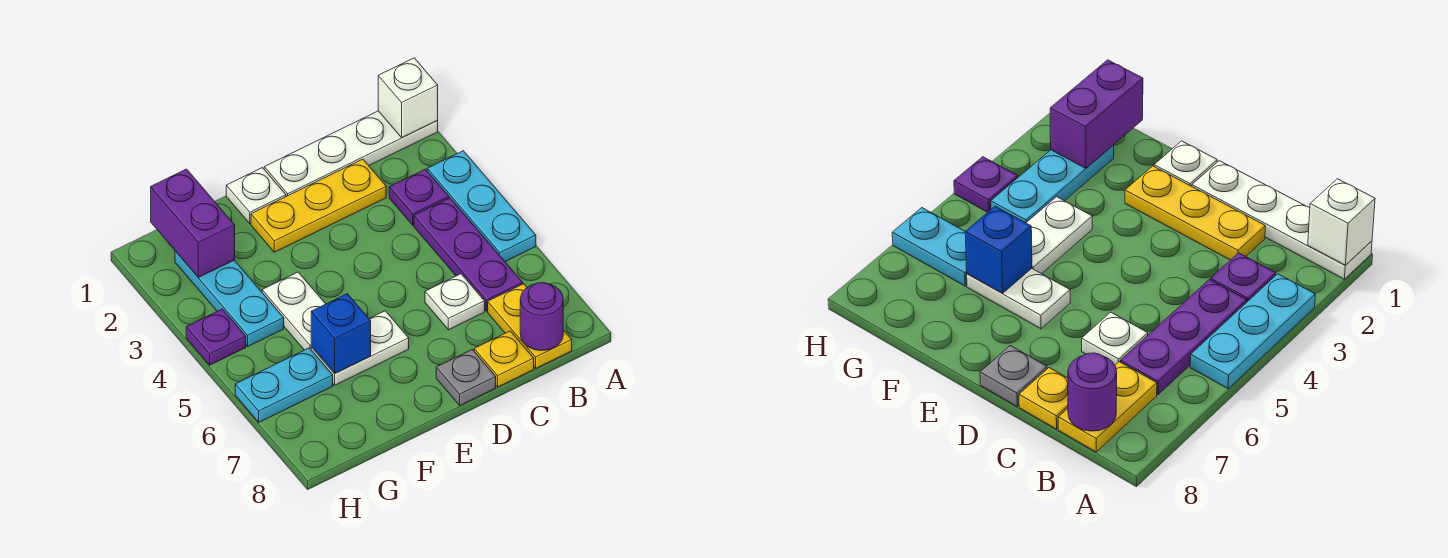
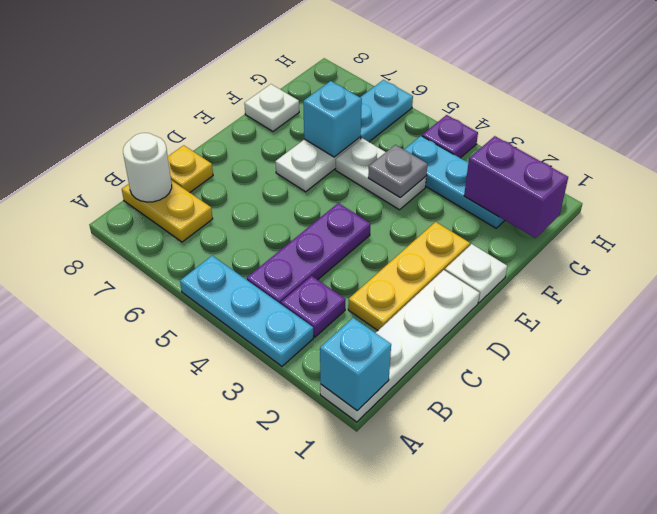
white brick A1 level 2 -> cyan brick A1 level 2
purple plate B4:B6 level 1 -> purple plate B4:D4 level 1
purple round brick B8 level 2 -> white round brick B8 level 2
white plate C6 level 1 -> white plate F8 level 1
grey plate D8 level 1 -> grey plate F4 level 2
blue brick F6 level 2 -> cyan brick F6 level 2

